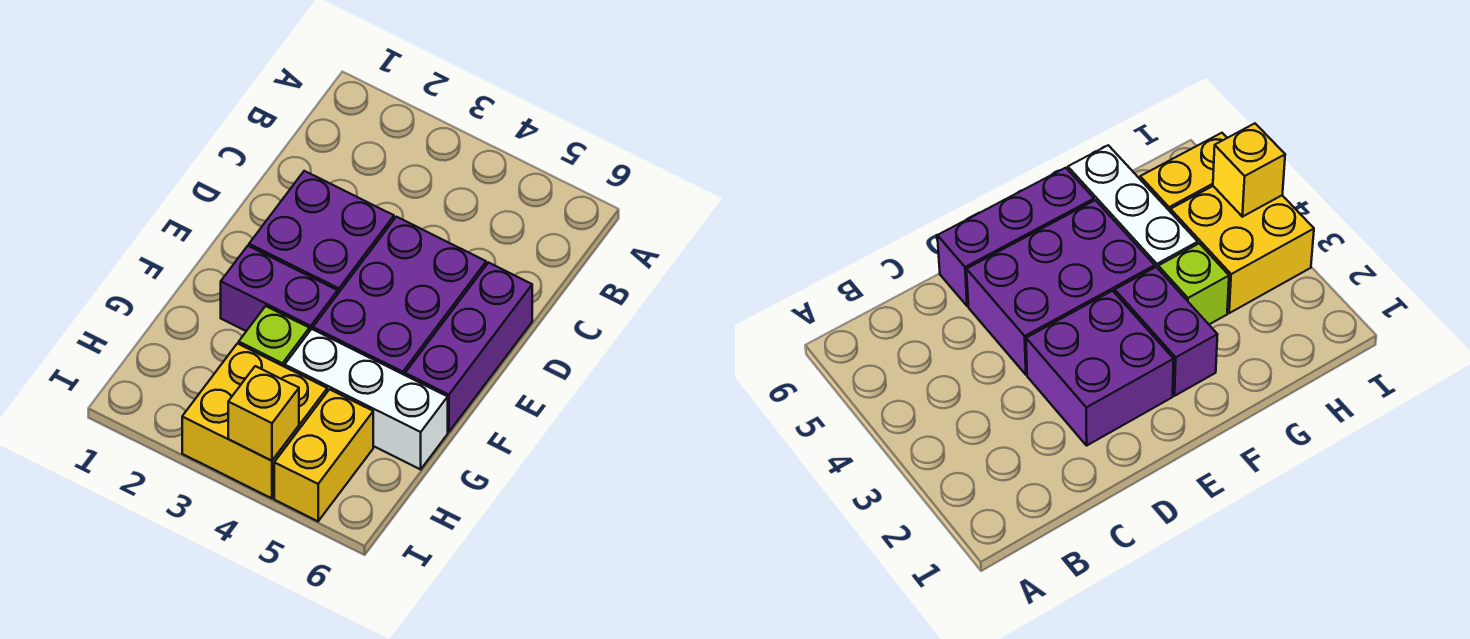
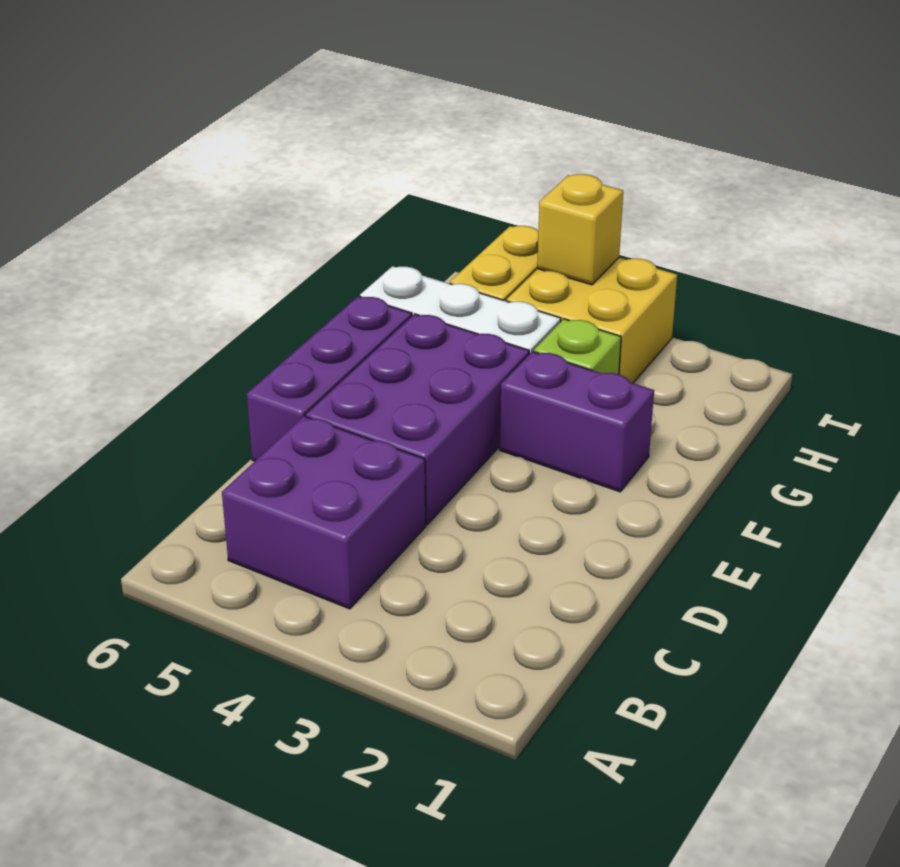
purple brick D2:E3 level 1 -> purple brick B4:C5 level 1

